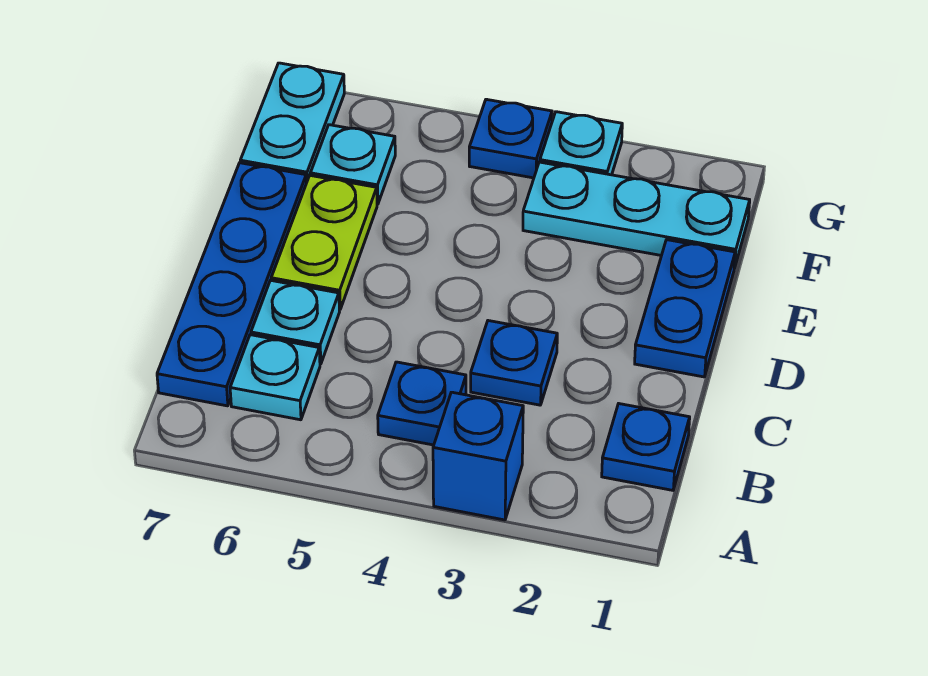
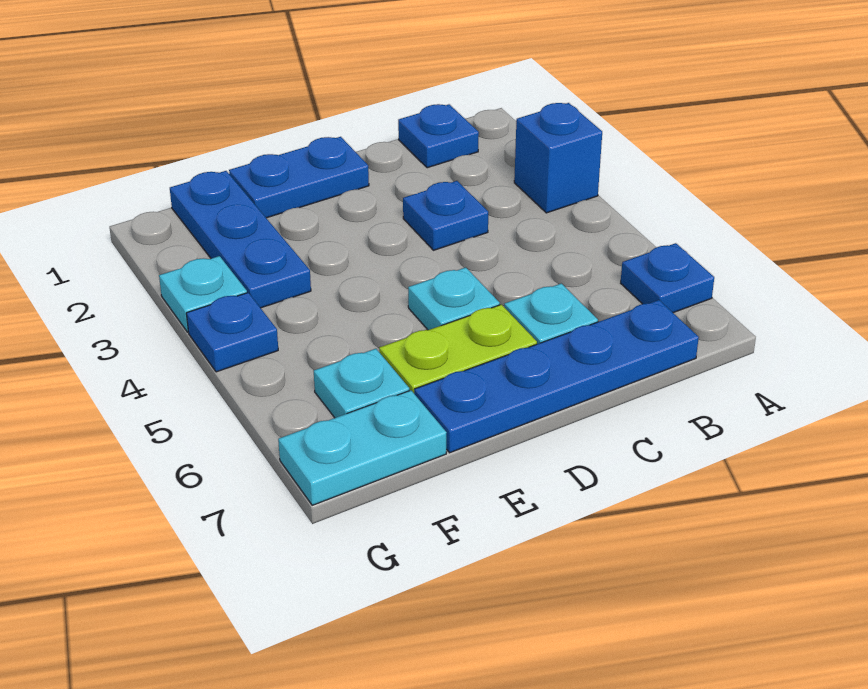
blue plate B4 level 1 -> blue plate A6 level 1
cyan plate B6 level 1 -> cyan plate D5 level 1
cyan plate F1:F3 level 1 -> blue plate F1:F3 level 1

